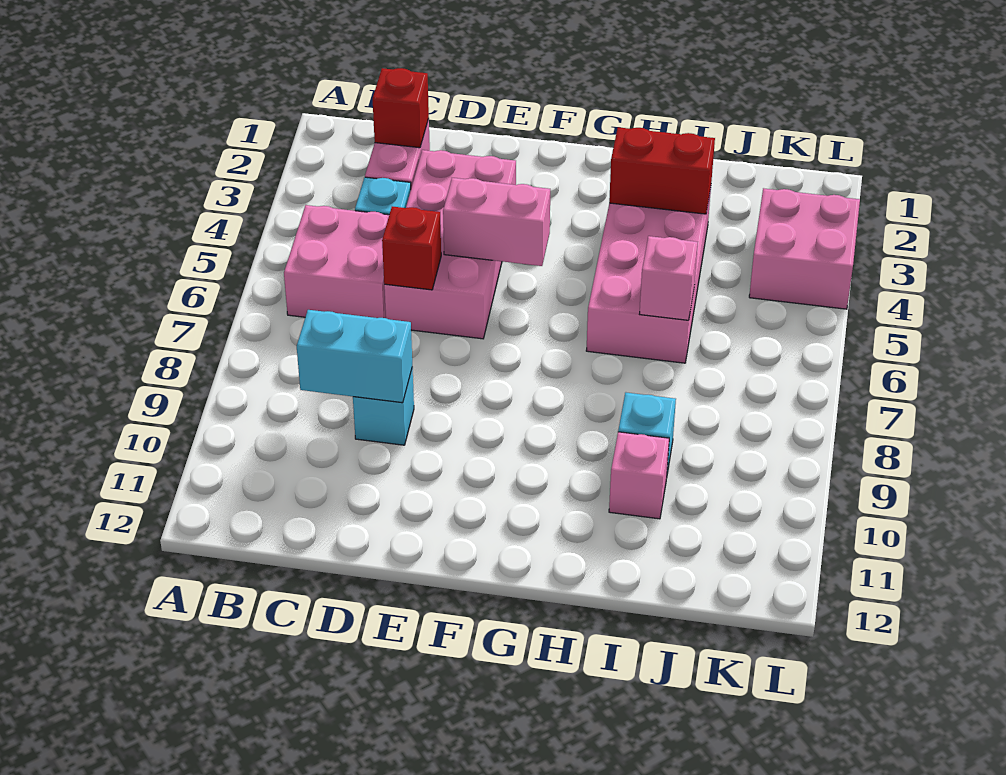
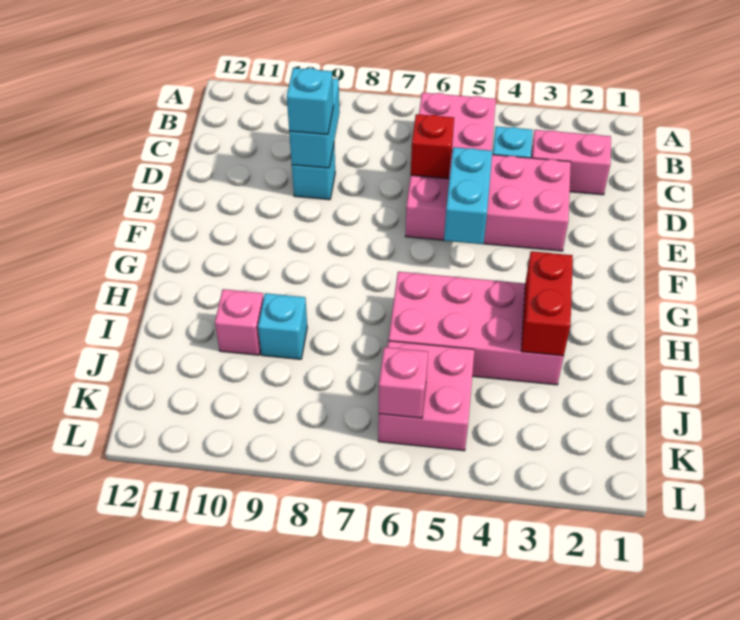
red brick C2 level 2 -> none
none -> cyan brick D9 level 3
pink brick E5:F5 level 2 -> cyan brick E5:F5 level 2
pink brick I6 level 2 -> pink brick K6 level 2
pink brick K3:L4 level 1 -> pink brick J5:K6 level 1

